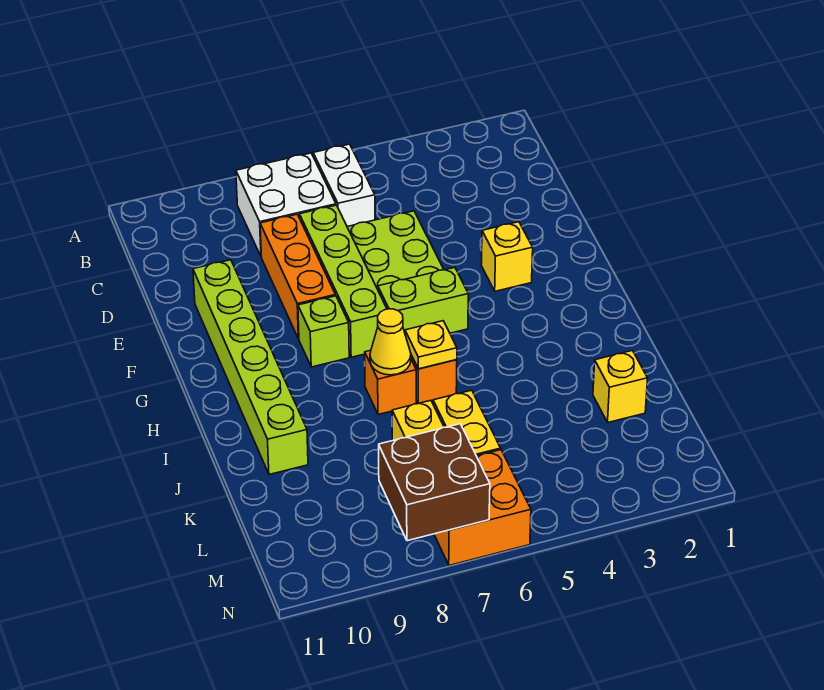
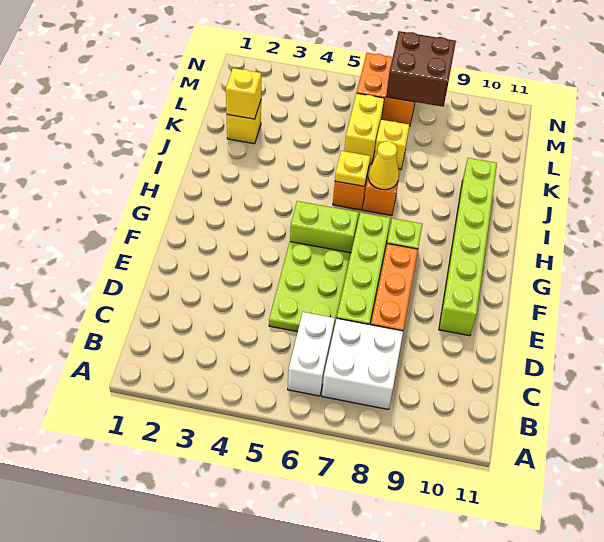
yellow brick F3 level 1 -> yellow brick K2 level 2

